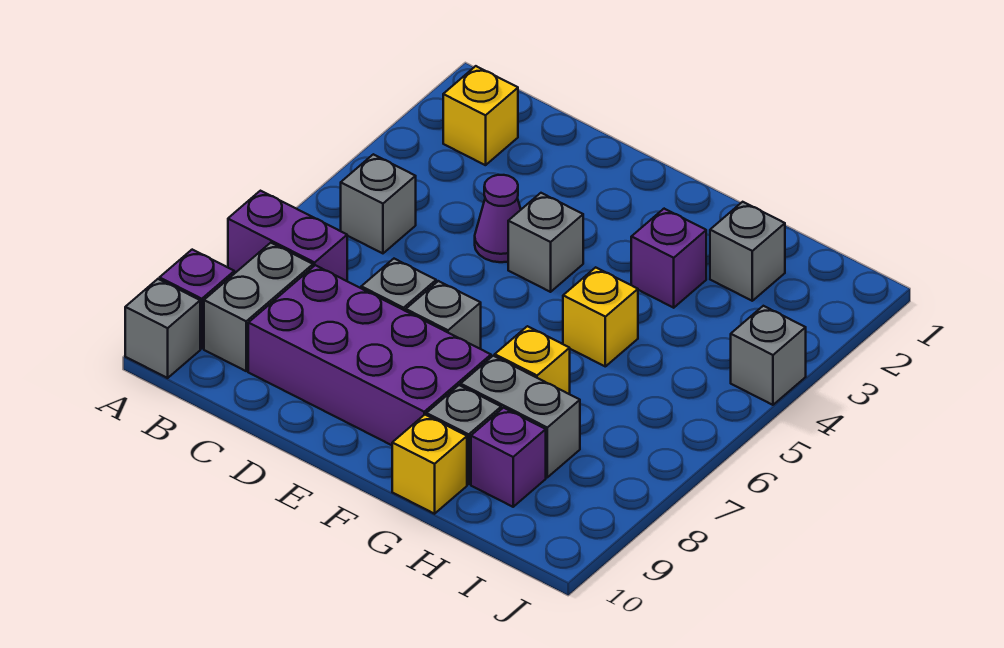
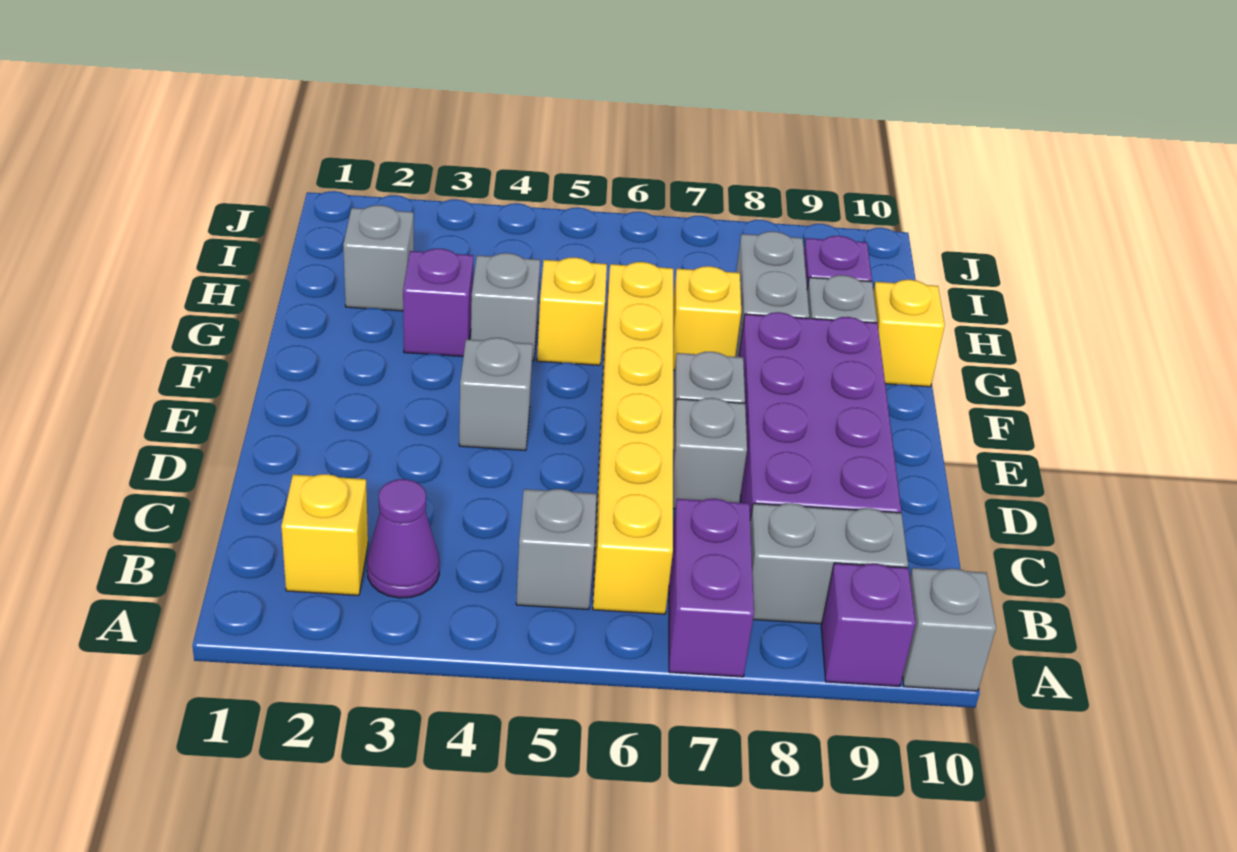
none -> yellow brick B6:G6 level 1
purple cone D4 level 1 -> purple cone B3 level 1
grey brick J4 level 1 -> grey brick G4 level 1

